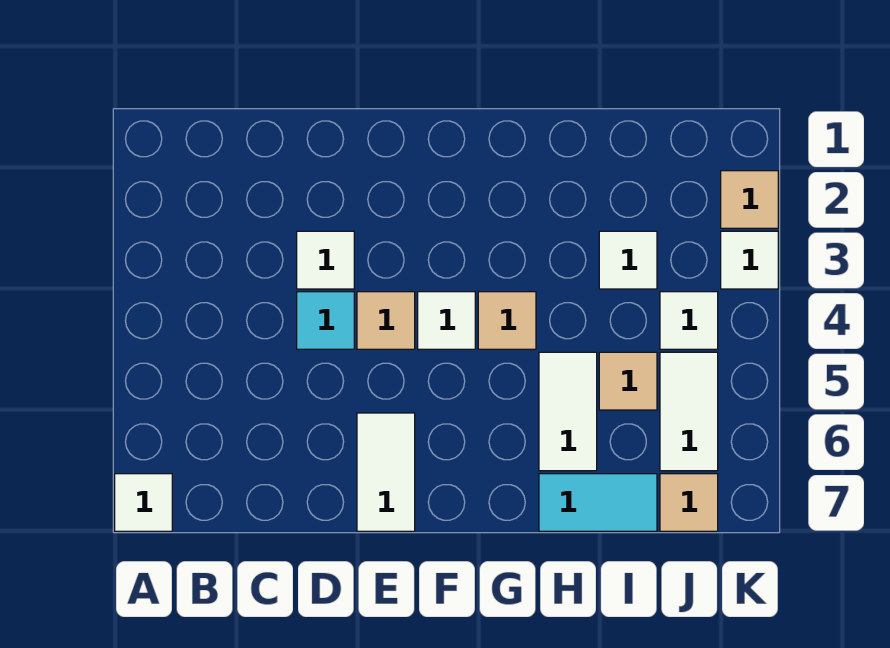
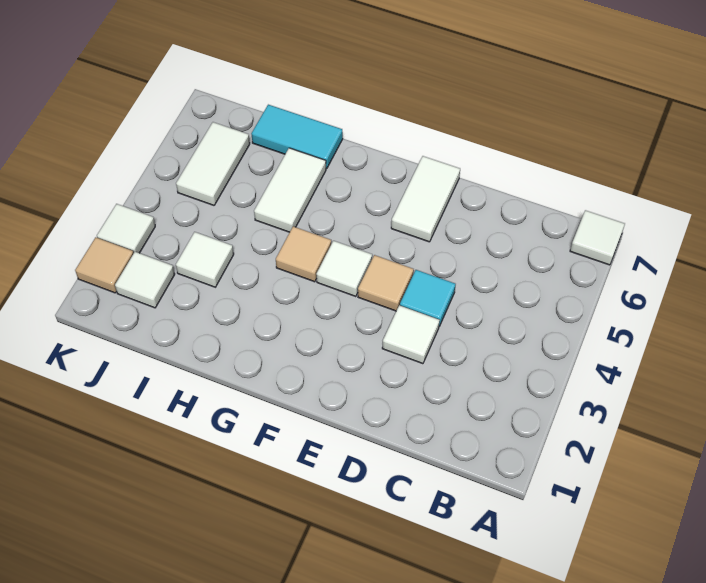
tan tile I5 level 1 -> none
white tile J4 level 1 -> white tile J2 level 1
tan tile J7 level 1 -> none

